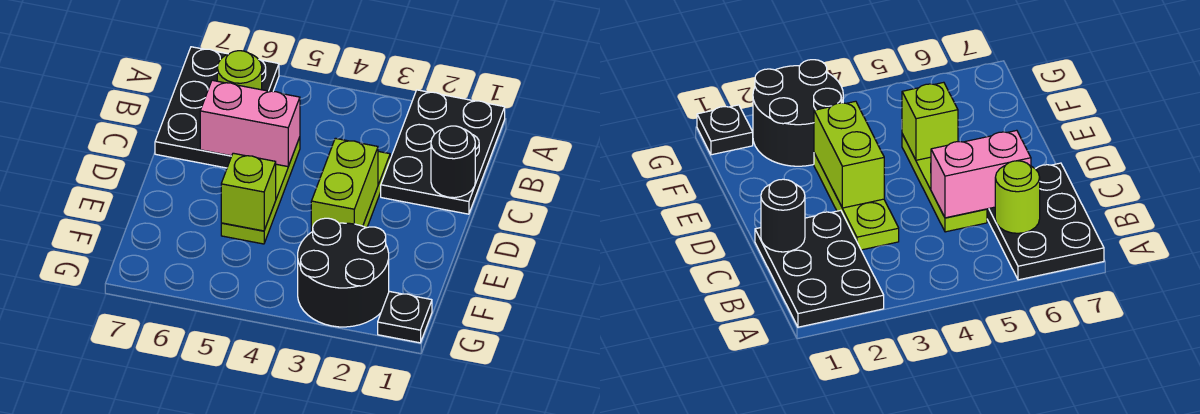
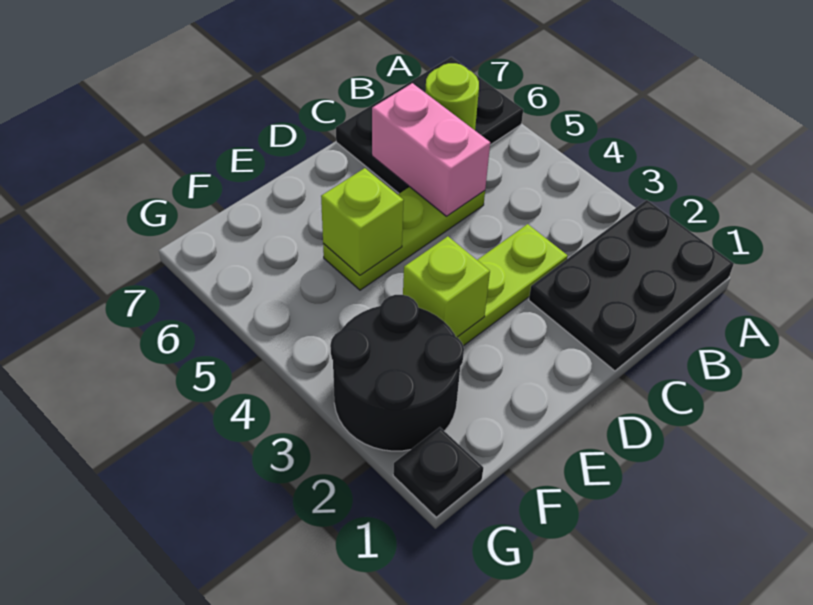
black round brick C1 level 2 -> none
lime brick D3:E3 level 2 -> lime brick E3 level 2

